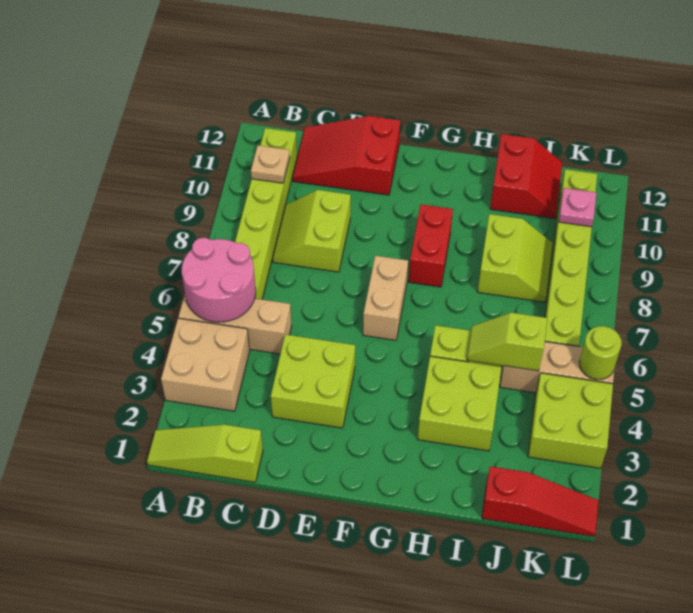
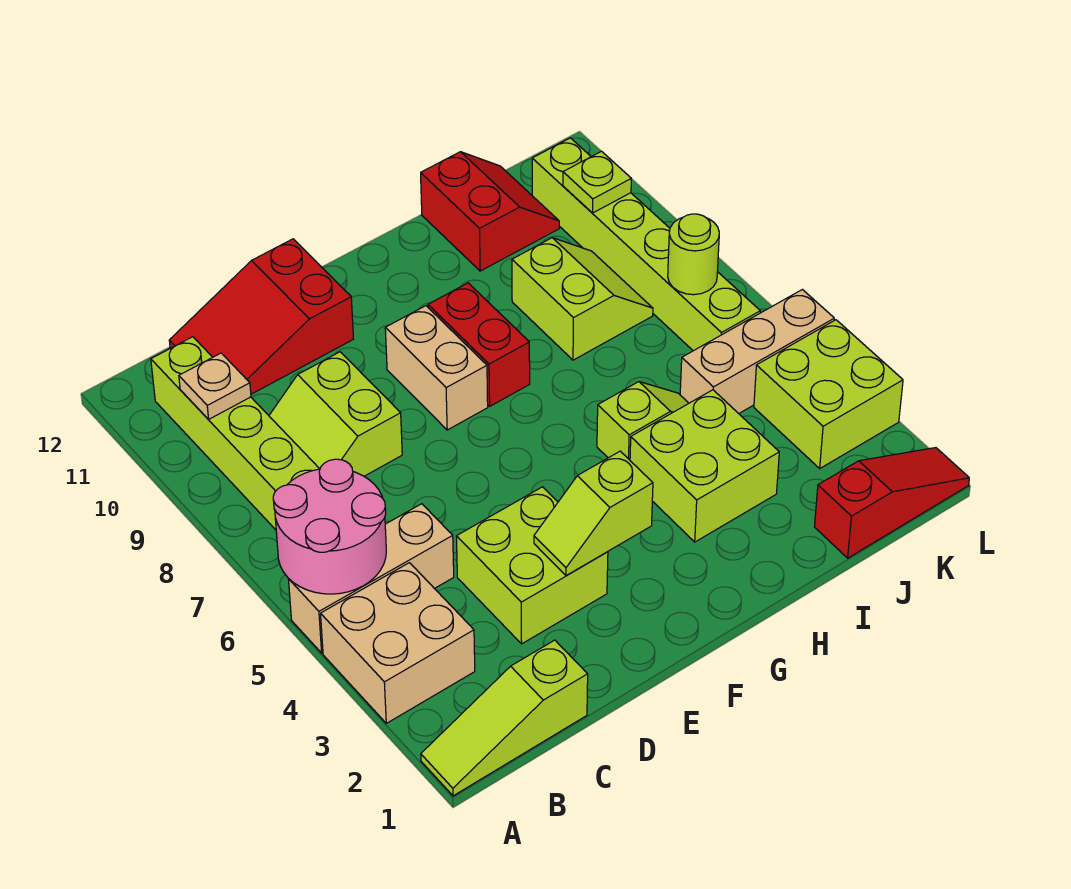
tan brick F6:F7 level 1 -> tan brick F8:F9 level 1
lime slope I5:J5 level 2 top J -> lime slope E3:F3 level 2 top F
pink plate K10 level 2 -> lime plate K10 level 2
lime round brick L5 level 2 -> lime round brick K7 level 2

